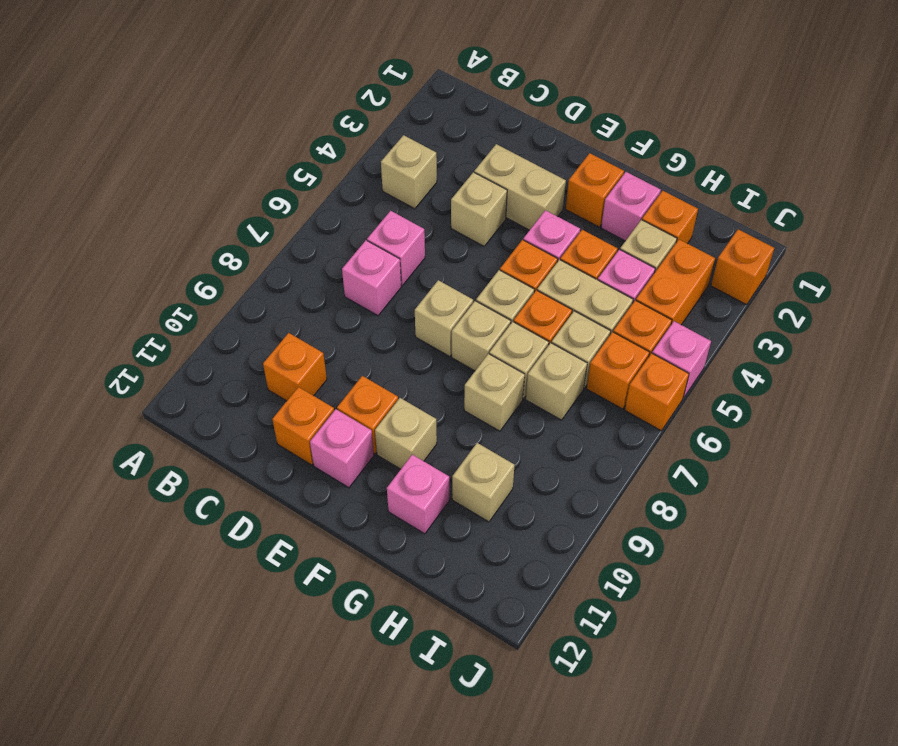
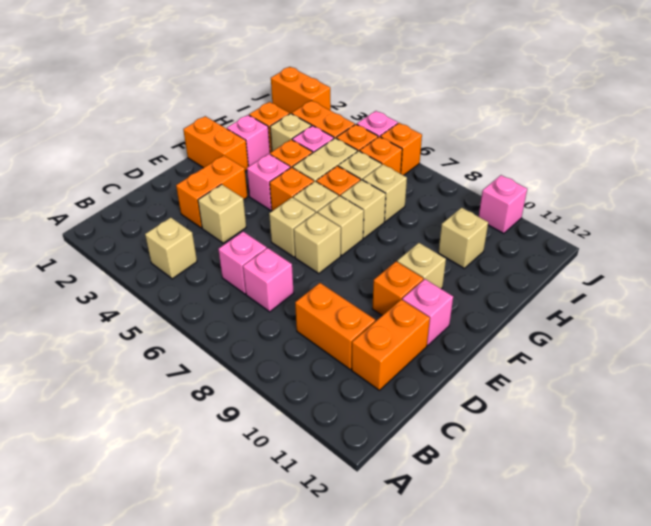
orange brick C10 level 1 -> orange brick C9:C10 level 1
tan brick D3:E3 level 1 -> orange brick D3:E3 level 1
orange brick D11 level 1 -> orange brick C11:D11 level 1
orange brick F2 level 1 -> orange brick F1:F2 level 1
tan brick G8 level 1 -> tan brick E6 level 1
pink brick G11 level 1 -> pink brick J10 level 1
orange brick J2 level 1 -> orange brick J1:J2 level 1

